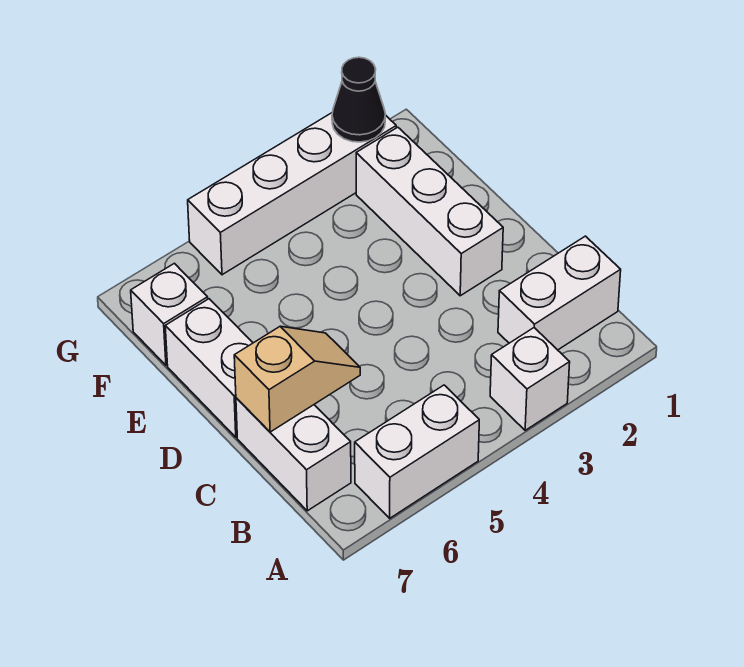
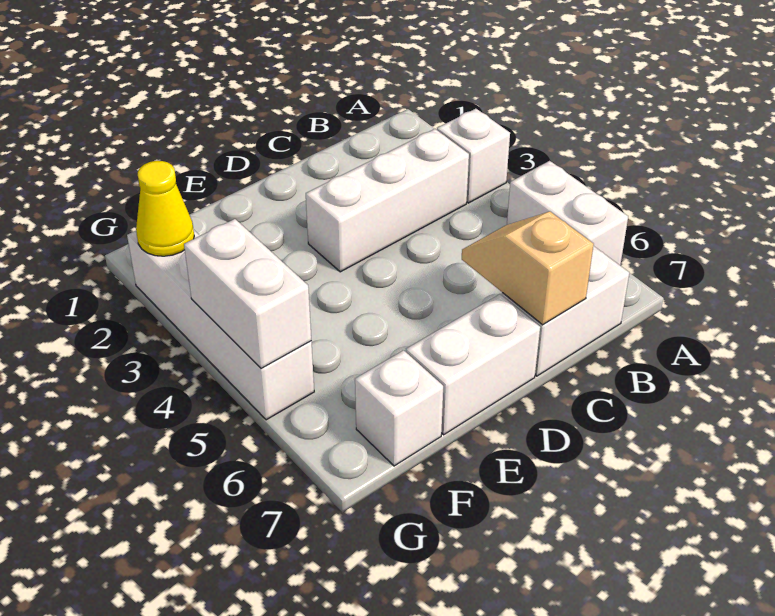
white brick B1:B2 level 1 -> white brick G4:G5 level 2
white brick D2:F2 level 1 -> white brick B3:D3 level 1
black cone G2 level 2 -> yellow cone G2 level 2

